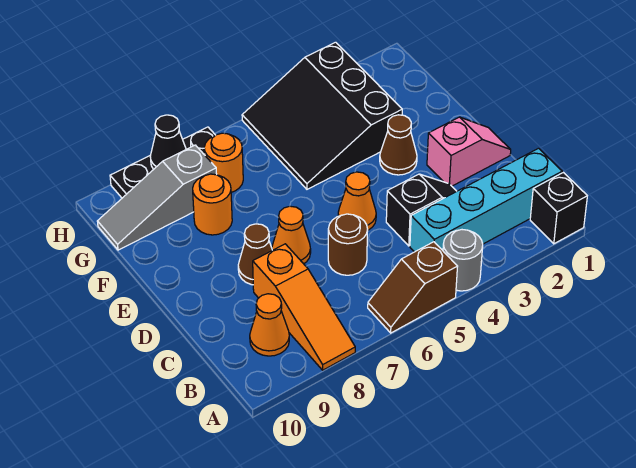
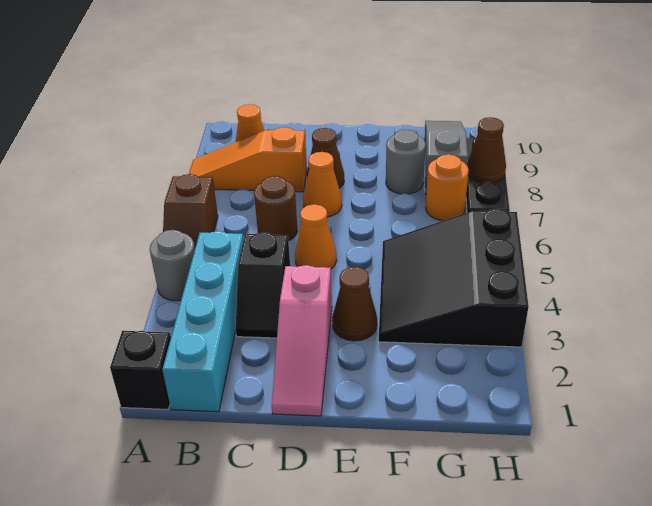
brown slope A5:A6 level 1 top 5 -> brown slope A5:A6 level 1 top 6
pink slope D1:D2 level 1 top 2 -> pink slope D1:D3 level 1 top 3
black slope F3:H5 level 1 top 3 -> black slope F3:H5 level 1 top H
orange round brick F8 level 1 -> grey round brick F8 level 1
black cone H8 level 2 -> brown cone H8 level 2

